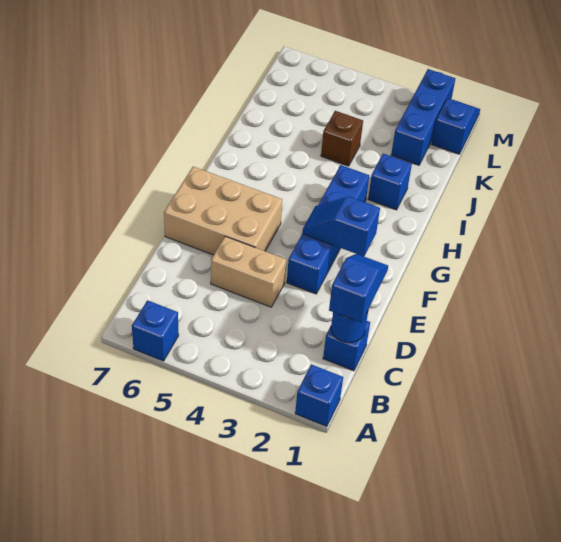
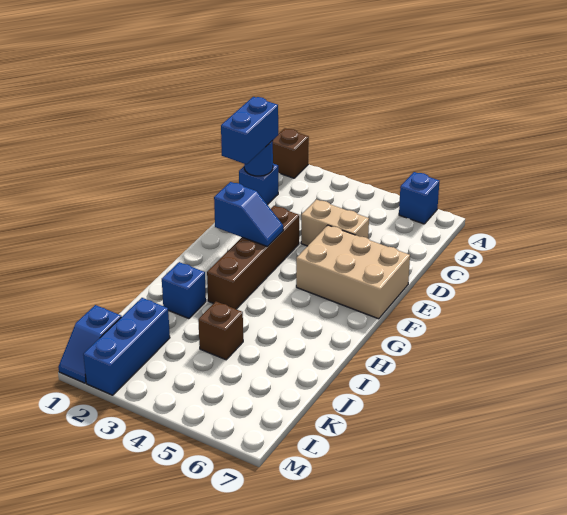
blue brick A1 level 1 -> brown brick A1 level 1
blue slope C1:D1 level 3 top C -> blue brick C1:D1 level 3
blue brick E3:H3 level 1 -> brown brick E3:H3 level 1

